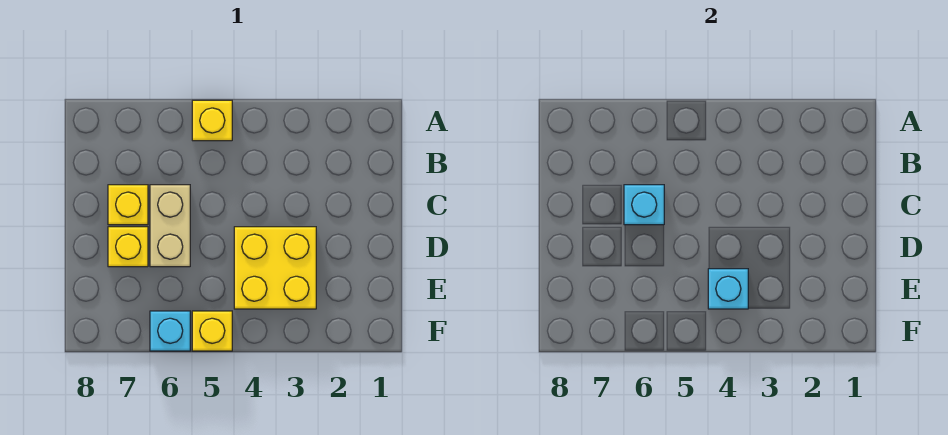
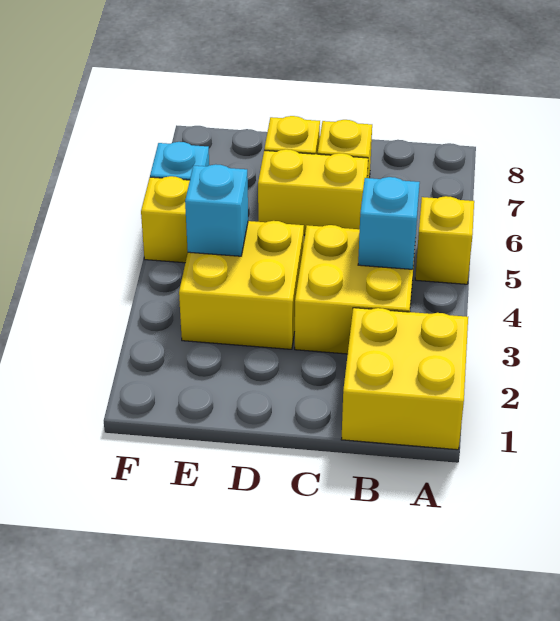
none -> yellow brick A1:B2 level 1
none -> yellow brick B3:C4 level 1
tan brick C6:D6 level 1 -> yellow brick C6:D6 level 1
cyan brick C6 level 2 -> cyan brick B4 level 2

